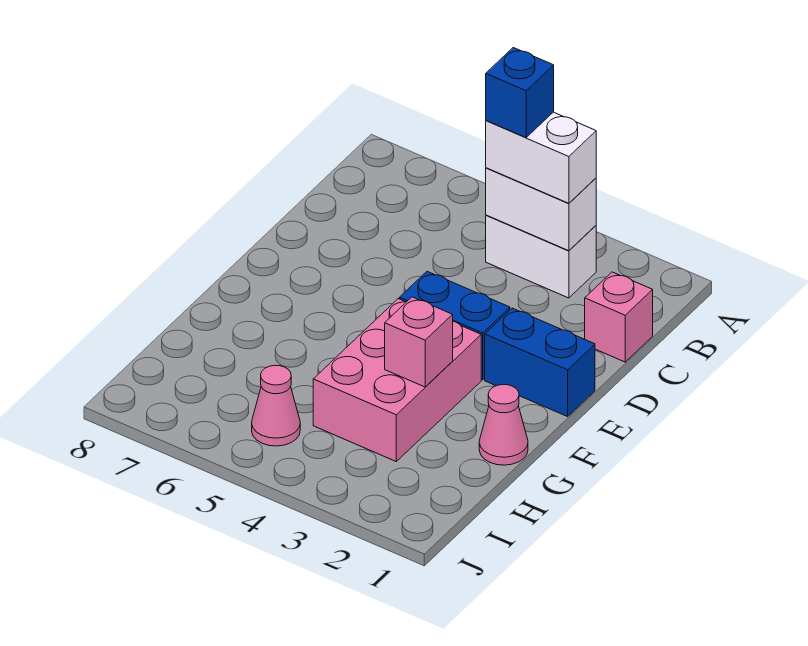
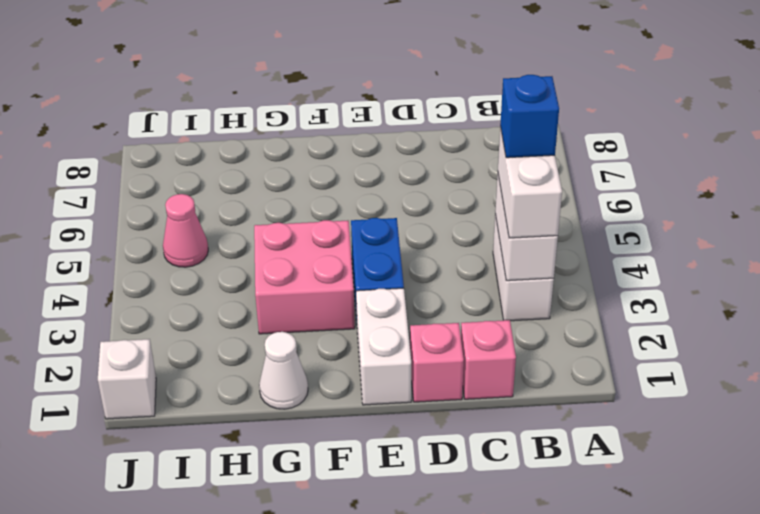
blue brick E1:E2 level 1 -> white brick E1:E2 level 1
pink brick F3:H4 level 1 -> pink brick F3:G4 level 1
pink cone G1 level 1 -> white cone G1 level 1
pink brick G3 level 2 -> pink brick D1 level 1
none -> white brick J1 level 1

